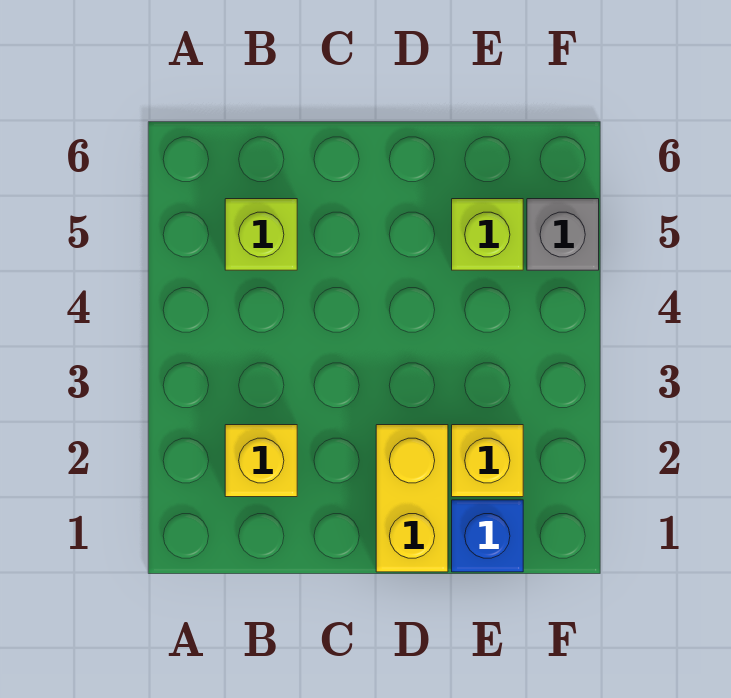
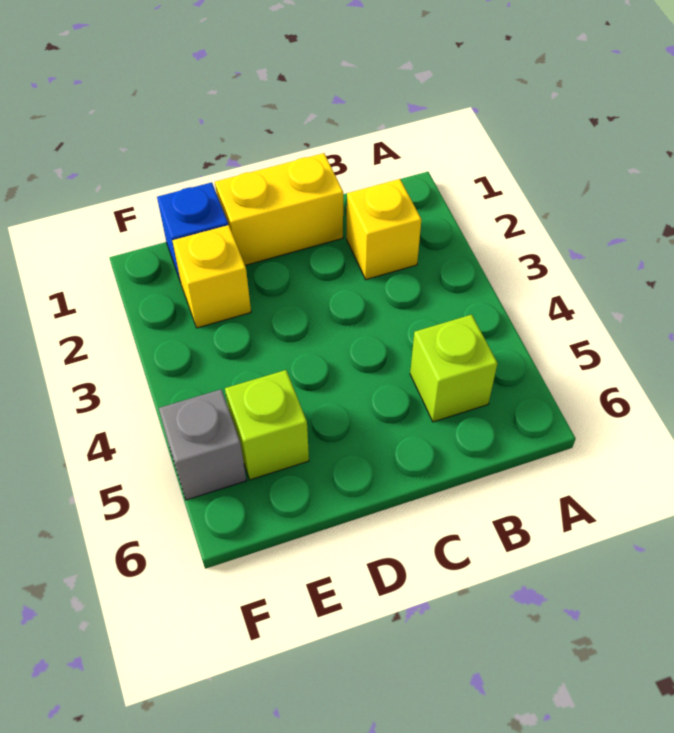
yellow brick D1:D2 level 1 -> yellow brick C1:D1 level 1

